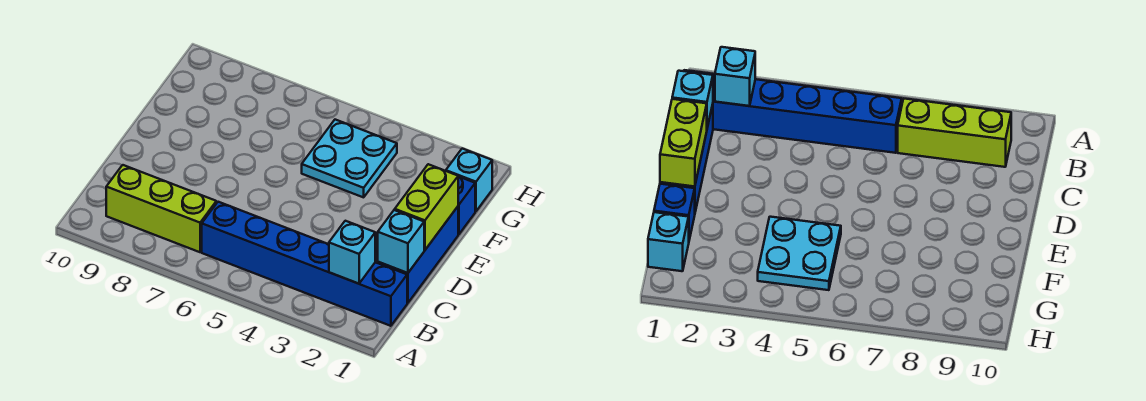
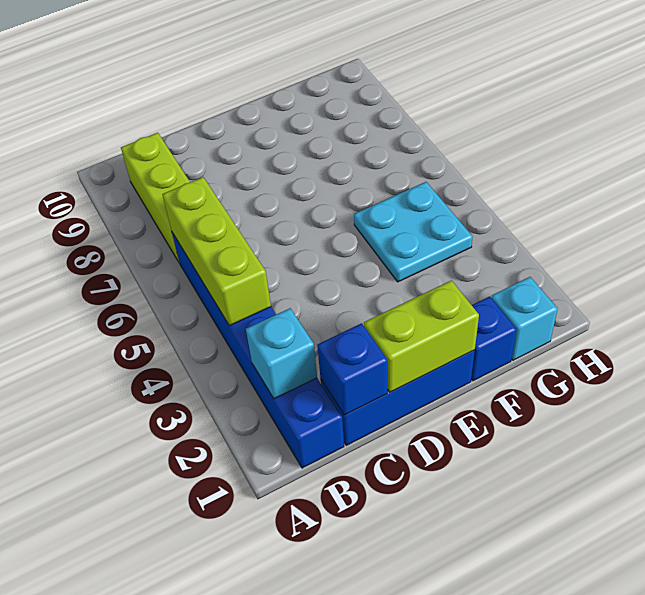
none -> lime brick B4:B6 level 2
cyan brick C1 level 2 -> blue brick C1 level 2

